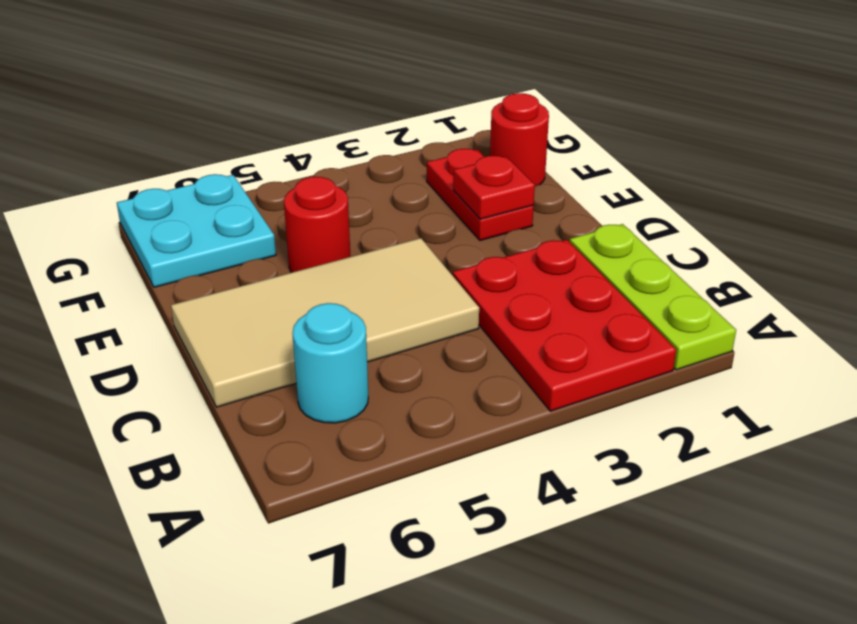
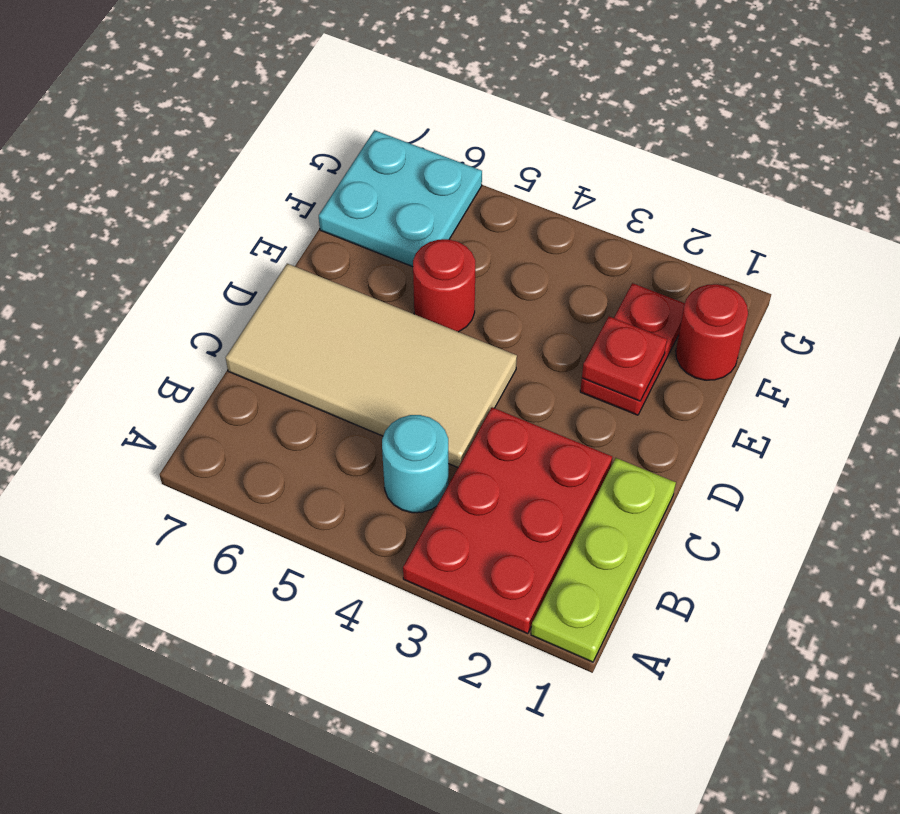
cyan round brick B6 level 1 -> cyan round brick B4 level 1

